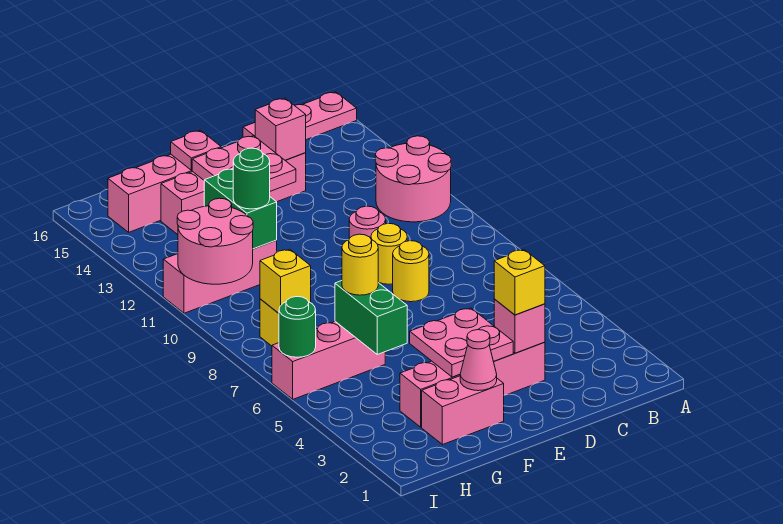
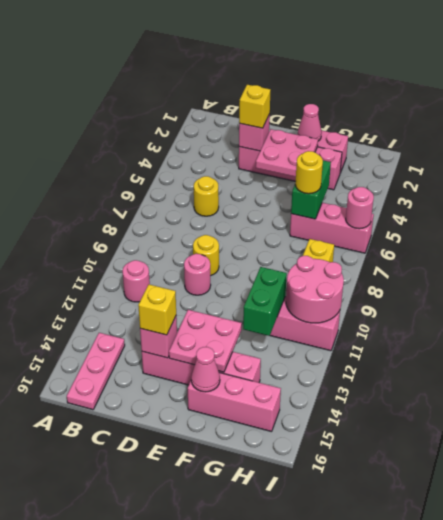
pink round brick A11:B12 level 1 -> pink round brick B11 level 1
pink plate A16:C16 level 1 -> pink plate B14:B16 level 1
yellow round brick D8 level 1 -> yellow round brick C6 level 1
pink plate F15 level 2 -> pink cone F15 level 2
green round brick G11 level 3 -> none
yellow brick H8 level 2 -> yellow brick D14 level 3
green round brick I6 level 2 -> pink round brick I6 level 2

